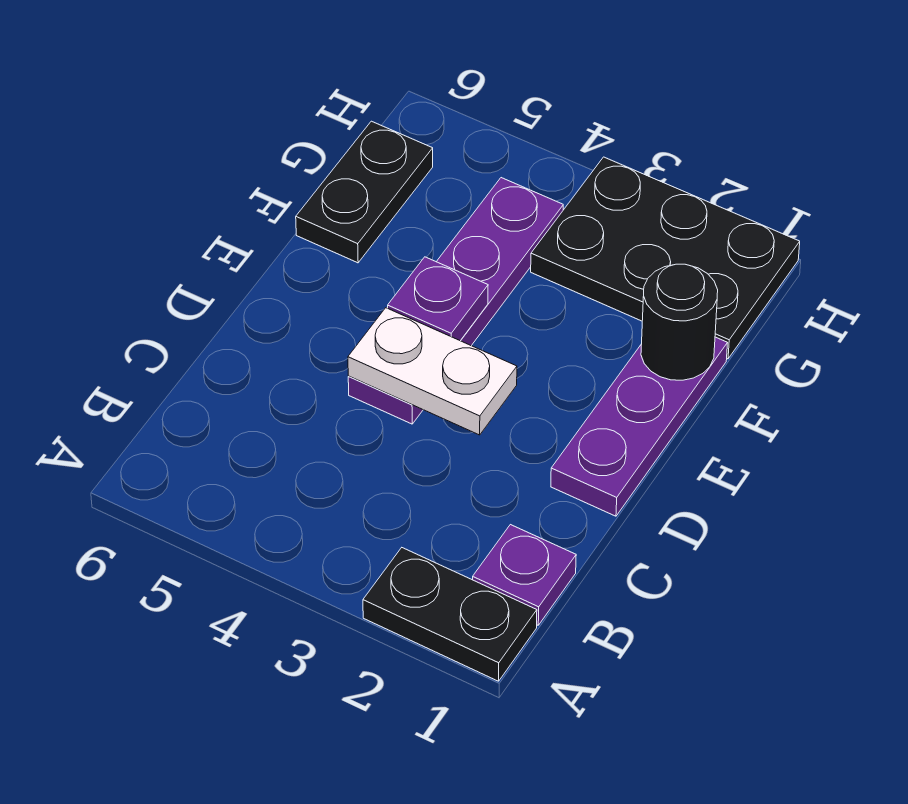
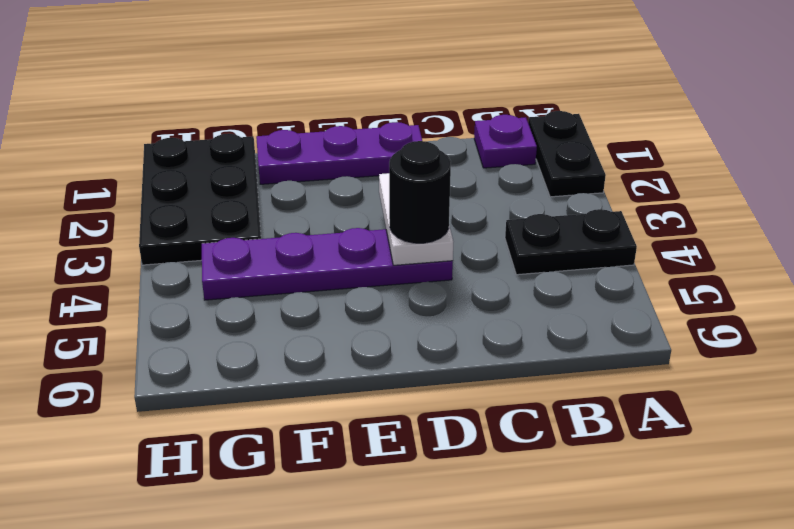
purple plate E4 level 2 -> none
black round brick F1 level 2 -> black round brick D4 level 3
black plate F6:G6 level 1 -> black plate A4:B4 level 1

